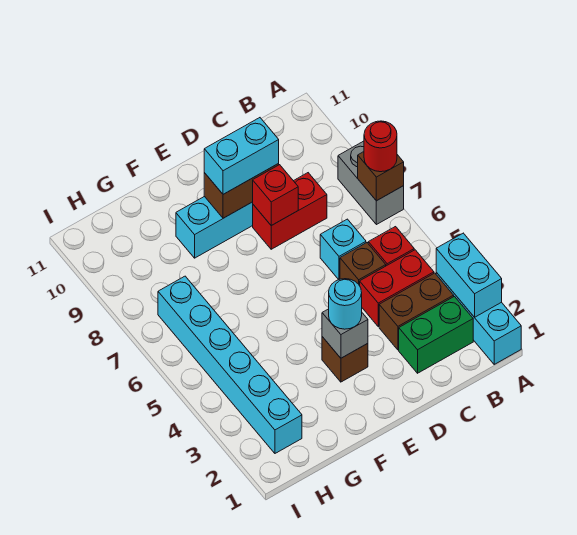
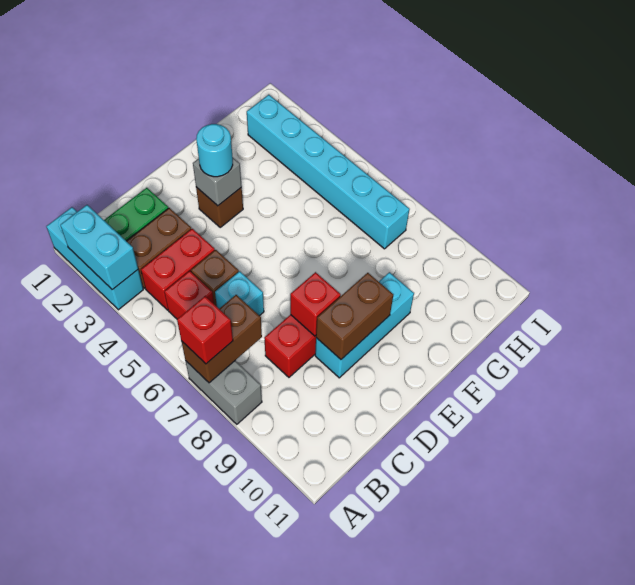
brown brick A7 level 2 -> brown brick A7:B7 level 2
red round brick A7 level 3 -> red brick A7 level 3
cyan brick D9:E9 level 3 -> none

